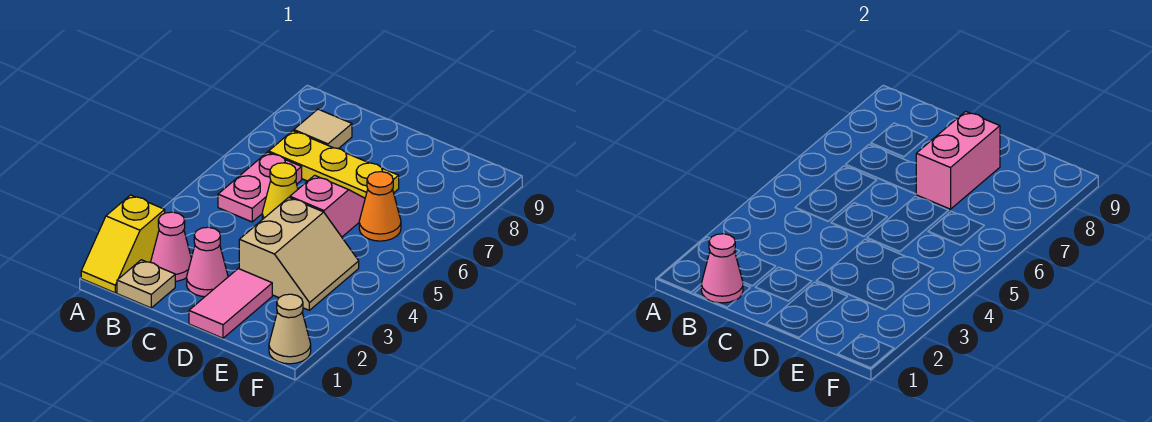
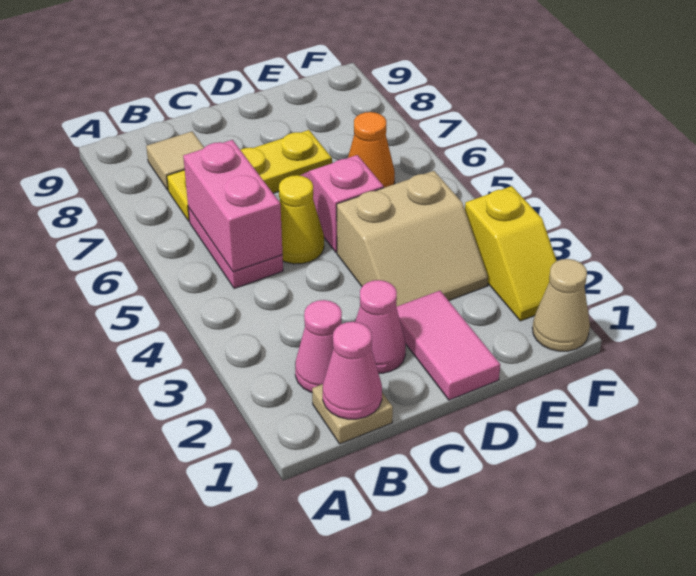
yellow slope A1:A2 level 1 top 2 -> yellow slope F2:F3 level 1 top 3
tan slope D3:E4 level 1 top D -> tan slope D3:E4 level 1 top 4
pink brick D7:D8 level 2 -> pink brick B5:B6 level 2

